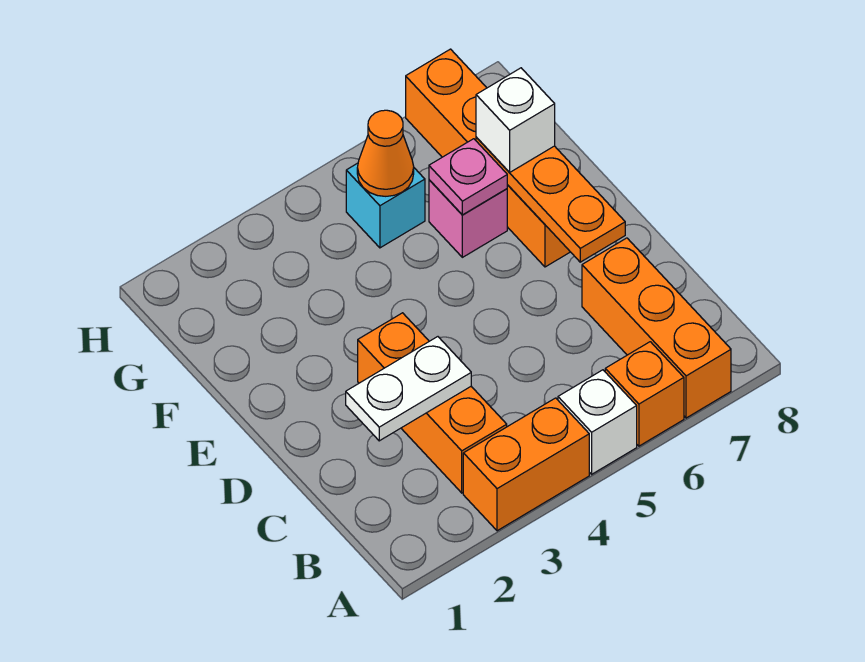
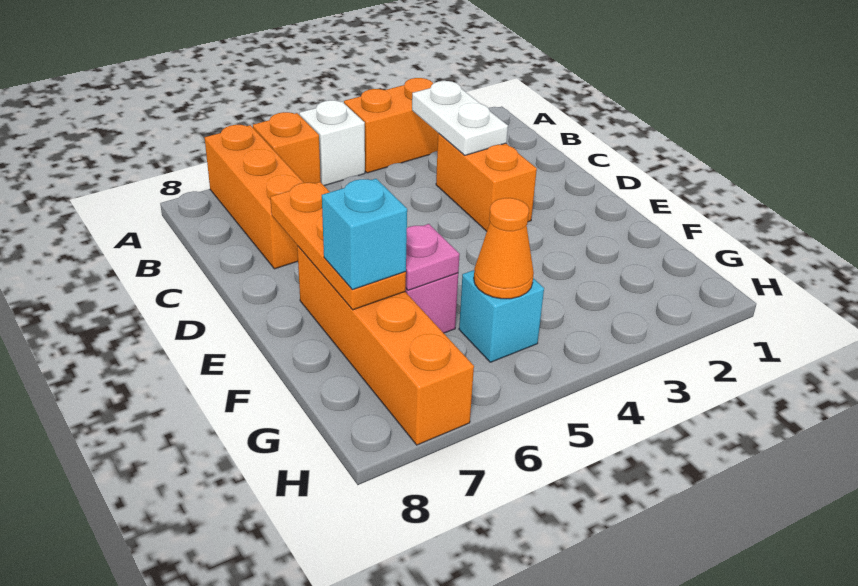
orange brick B3:D3 level 1 -> orange brick C3:D3 level 1
white plate C2:C3 level 2 -> white plate B3:C3 level 2
white brick F7 level 3 -> cyan brick F7 level 3

